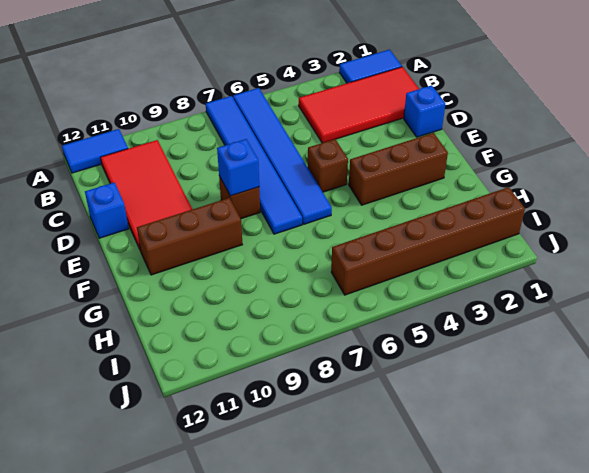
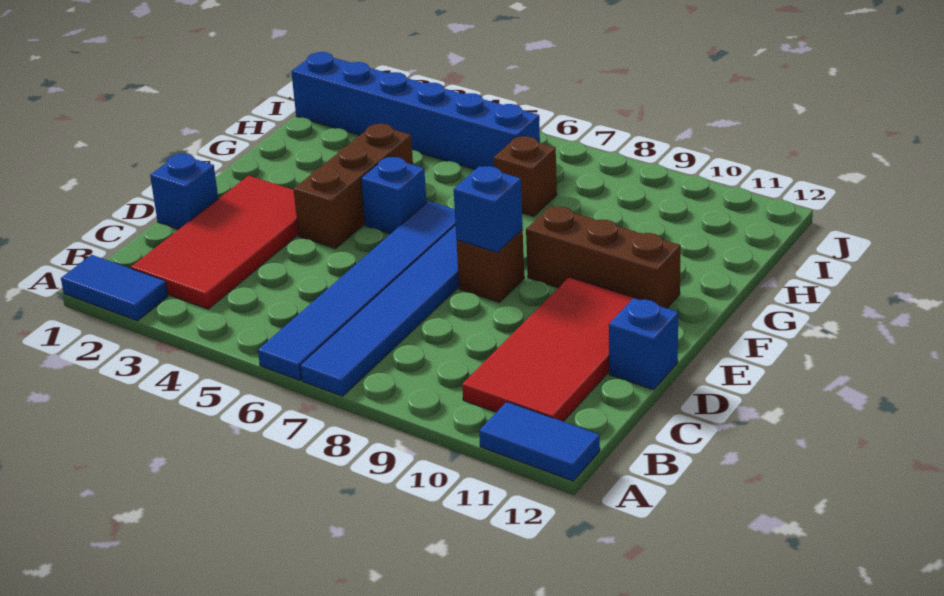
red tile B1:C4 level 1 -> red tile B2:E3 level 1
brown brick E5 level 1 -> brown brick H7 level 1
brown brick F2:F4 level 1 -> brown brick E4:G4 level 1
none -> blue brick F5 level 1
brown brick I1:I6 level 1 -> blue brick I1:I6 level 1

